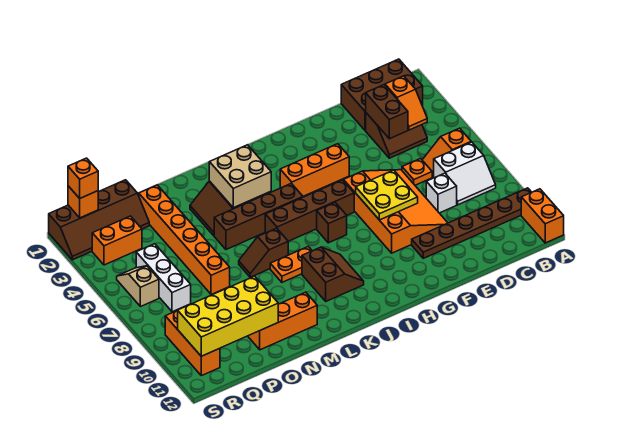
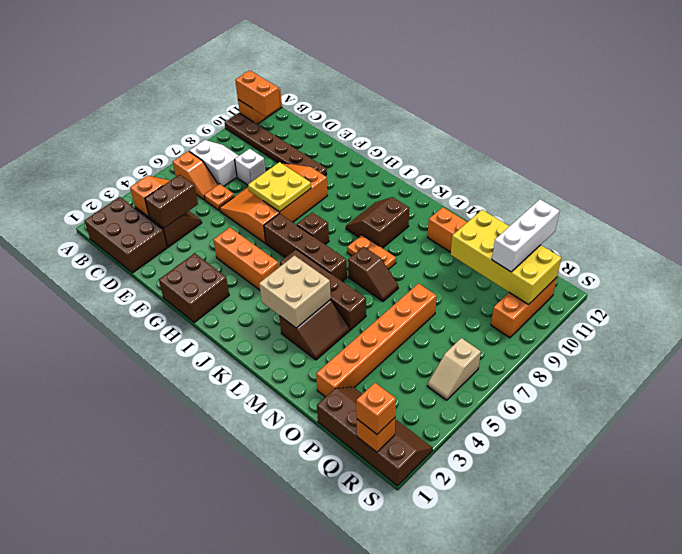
none -> brown brick G1:H2 level 1
orange brick Q3:R3 level 1 -> orange brick A11:B11 level 2
white brick Q5:Q7 level 1 -> white brick Q10:Q12 level 3

